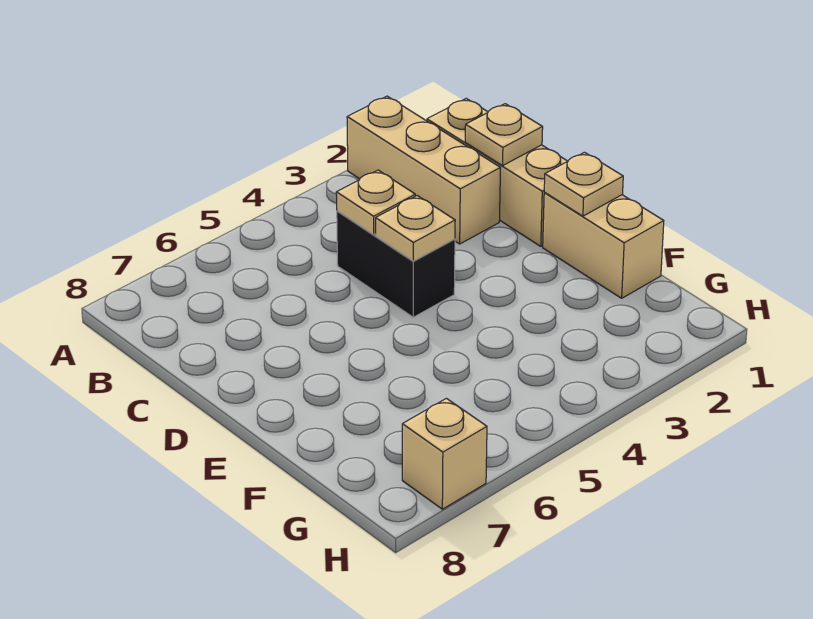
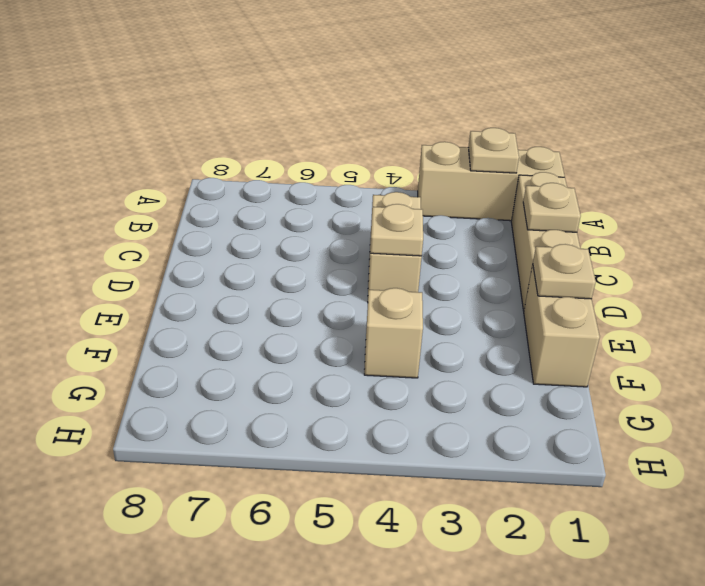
tan brick A2:C2 level 1 -> tan brick A1:A3 level 1
black brick C4:D4 level 1 -> tan brick C4:D4 level 1
tan plate C4 level 2 -> tan plate A2 level 2
tan brick H7 level 1 -> tan brick F4 level 1

